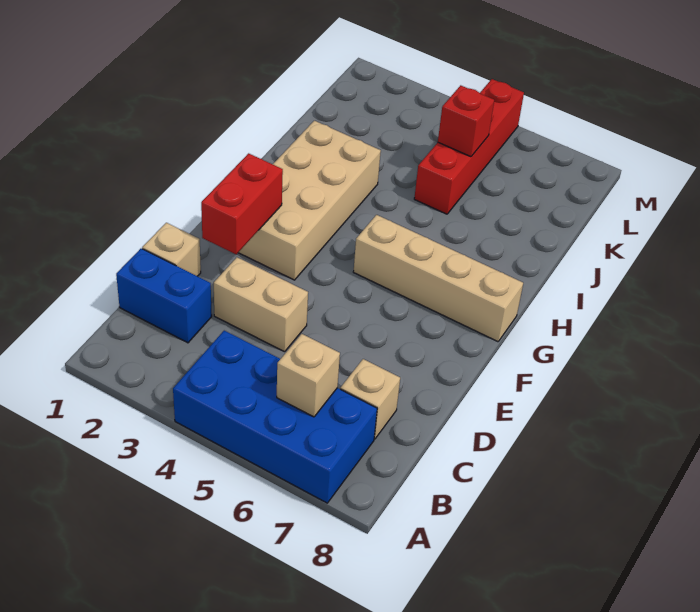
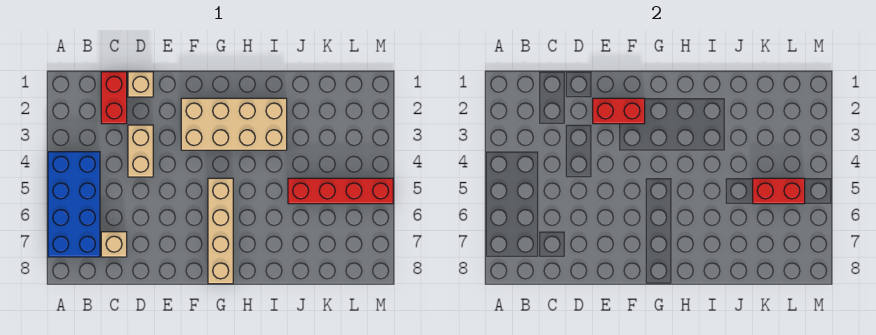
tan brick B6 level 2 -> none
blue brick C1:C2 level 1 -> red brick C1:C2 level 1
red brick K5 level 2 -> red brick K5:L5 level 2

